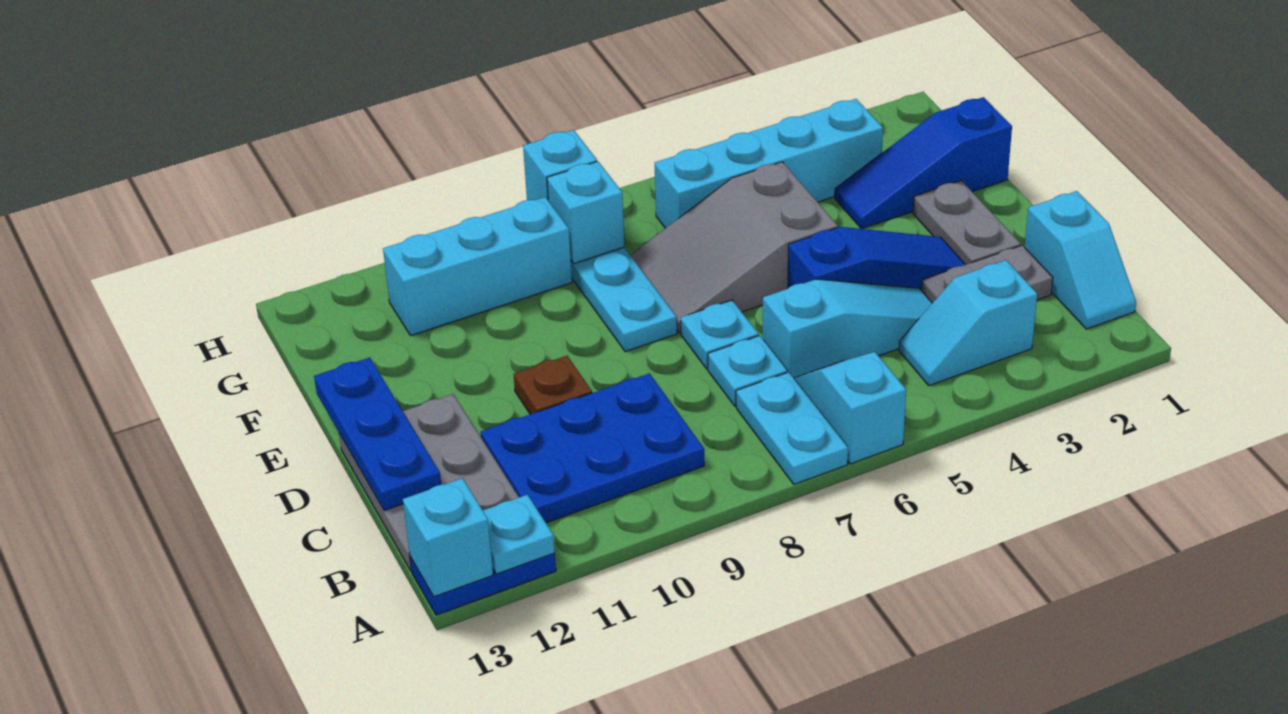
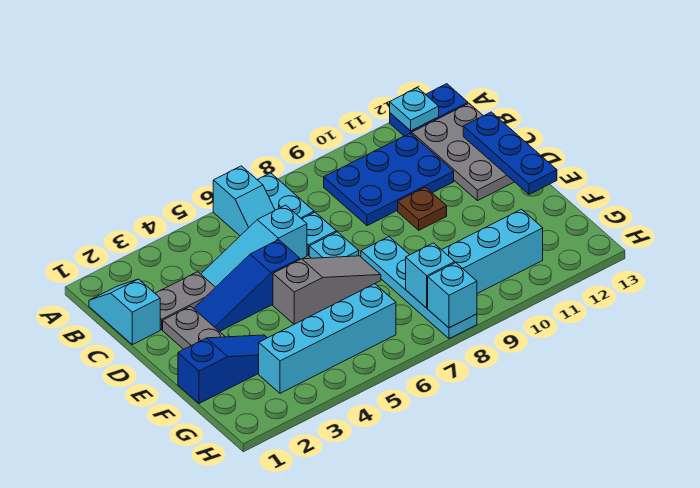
cyan brick A13 level 2 -> none
cyan slope B3:B4 level 1 top 3 -> none
grey slope E5:F7 level 1 top 5 -> grey slope E5:E7 level 1 top 5

